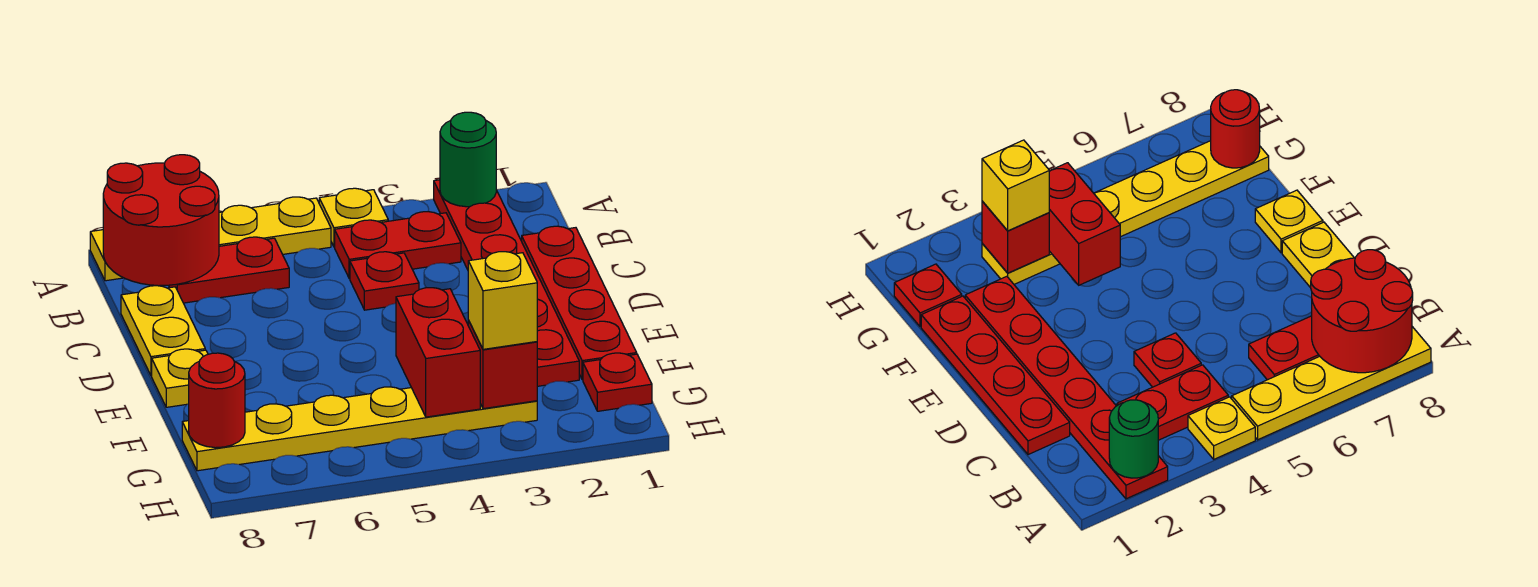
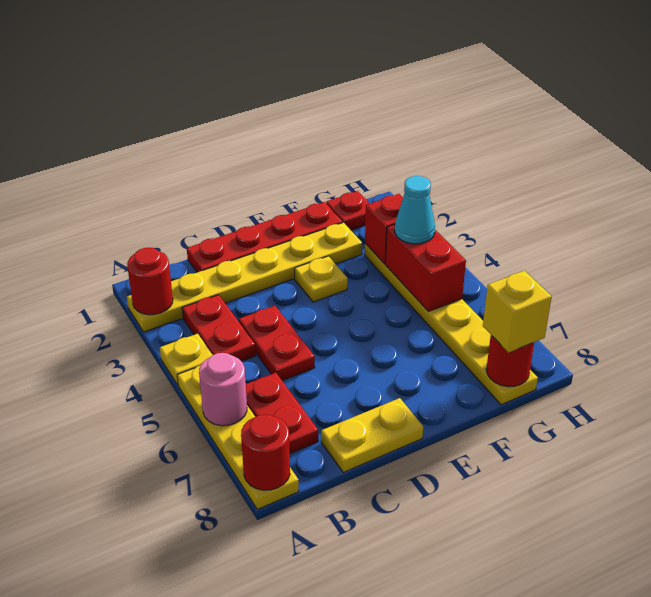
red plate A2:F2 level 1 -> yellow plate A2:F2 level 1
green round brick A2 level 2 -> red round brick A2 level 2
none -> pink round brick A6 level 2
red round brick A7:B8 level 2 -> red round brick A8 level 2
red plate C4 level 1 -> red plate C4:C5 level 1
yellow plate E8 level 1 -> yellow plate E3 level 1
red brick F4:G4 level 2 -> red brick G4:G5 level 2
yellow brick G3 level 3 -> yellow brick G8 level 3
none -> cyan cone G4 level 3

